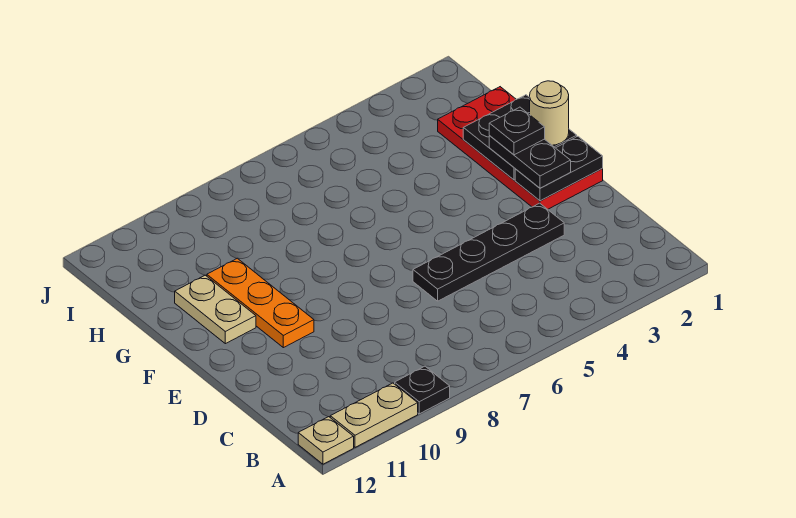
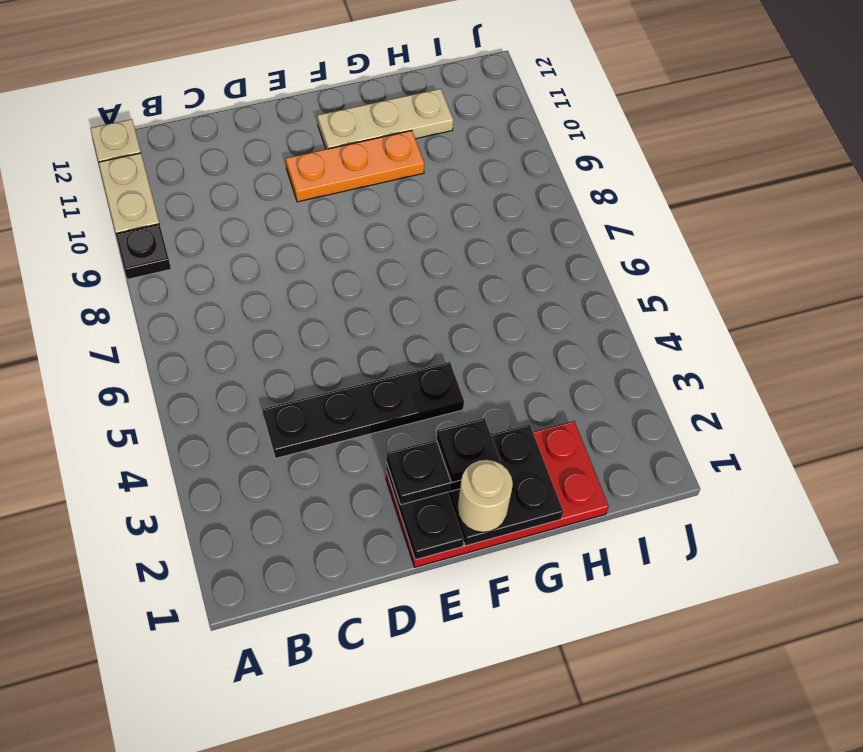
black plate D3:D6 level 1 -> black plate C4:F4 level 1
tan plate F11:G11 level 1 -> tan plate F11:H11 level 1

